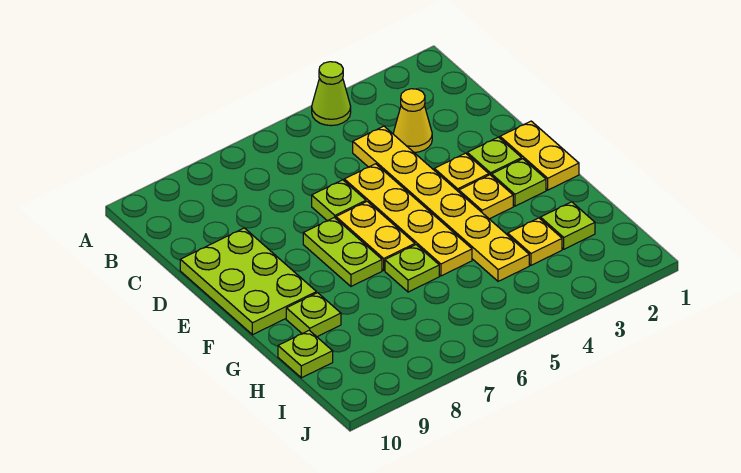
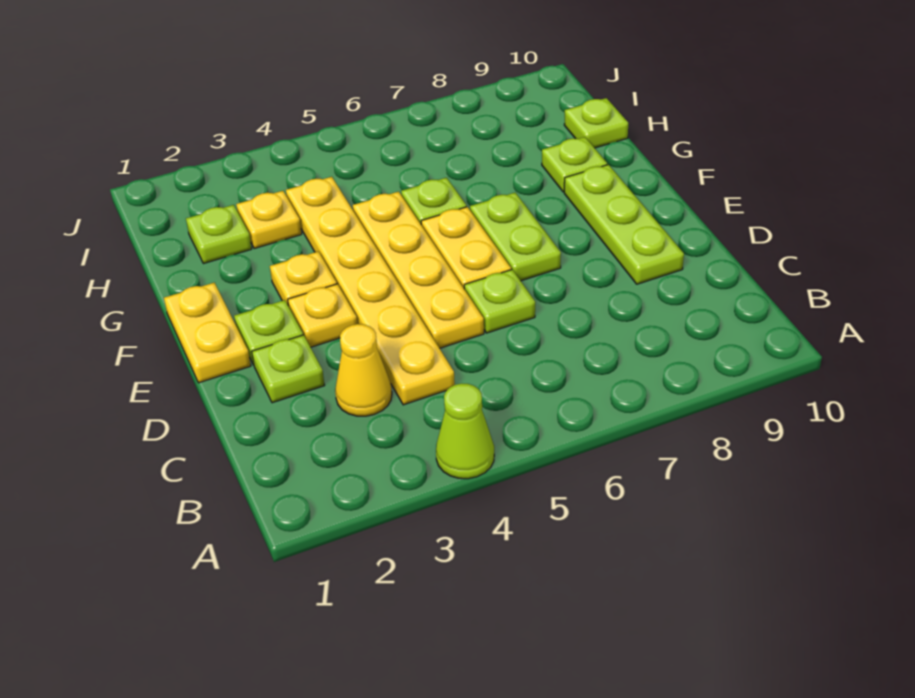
lime plate D9:F10 level 1 -> lime plate D9:F9 level 1
lime plate F2 level 1 -> lime plate D2 level 1

